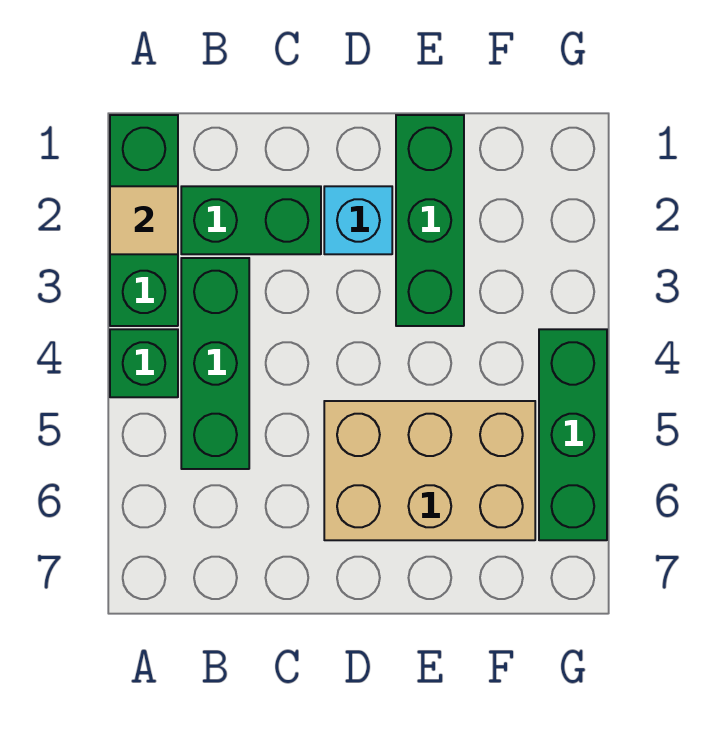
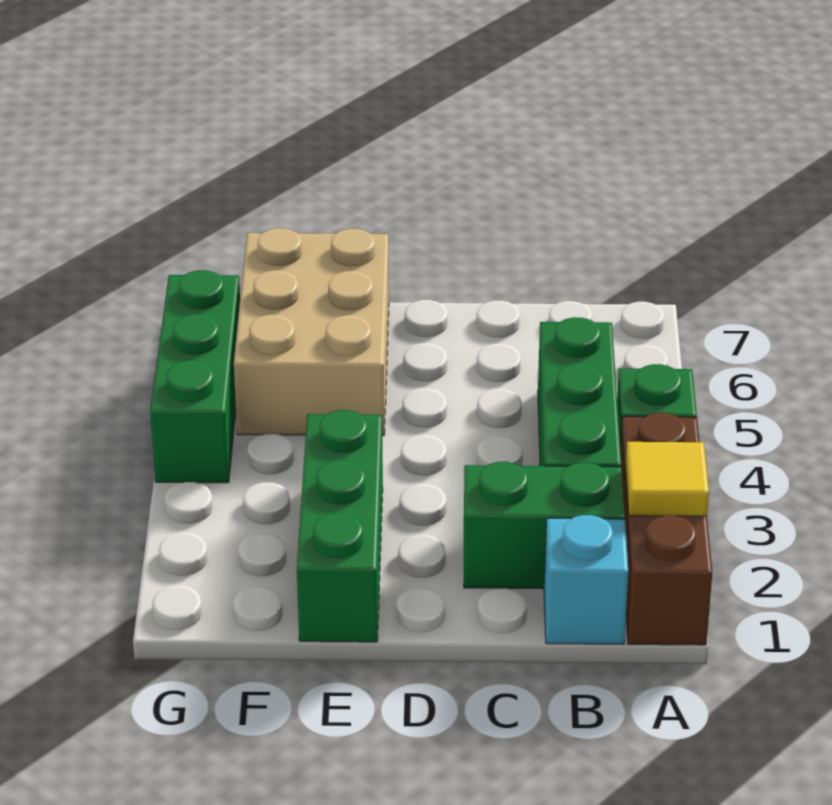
green brick A1:A3 level 1 -> brown brick A1:A3 level 1
tan tile A2 level 2 -> yellow tile A2 level 2
cyan brick D2 level 1 -> cyan brick B1 level 1
tan brick D5:F6 level 1 -> tan brick E5:F7 level 1

